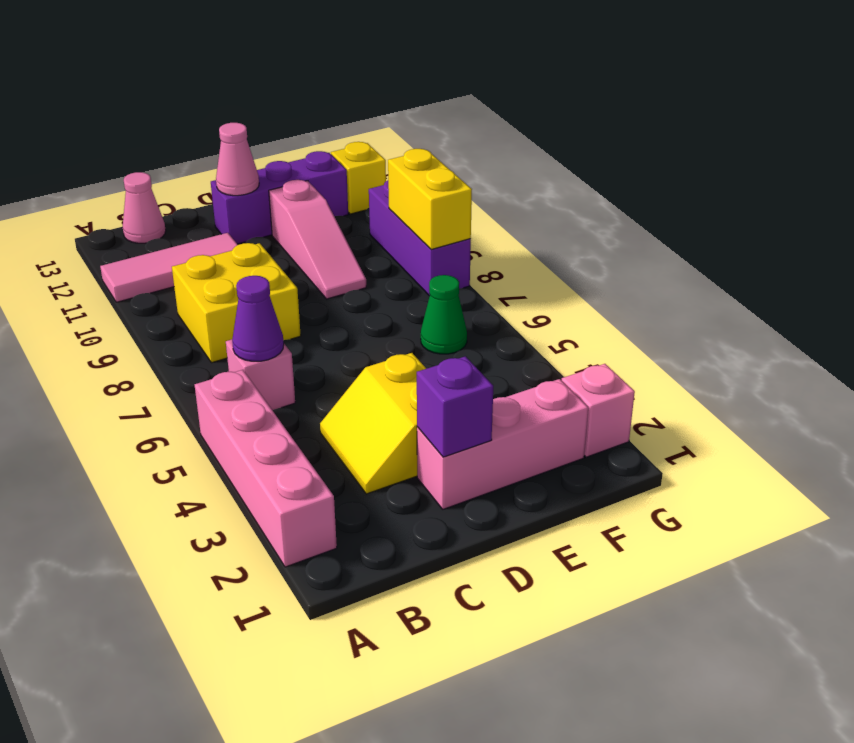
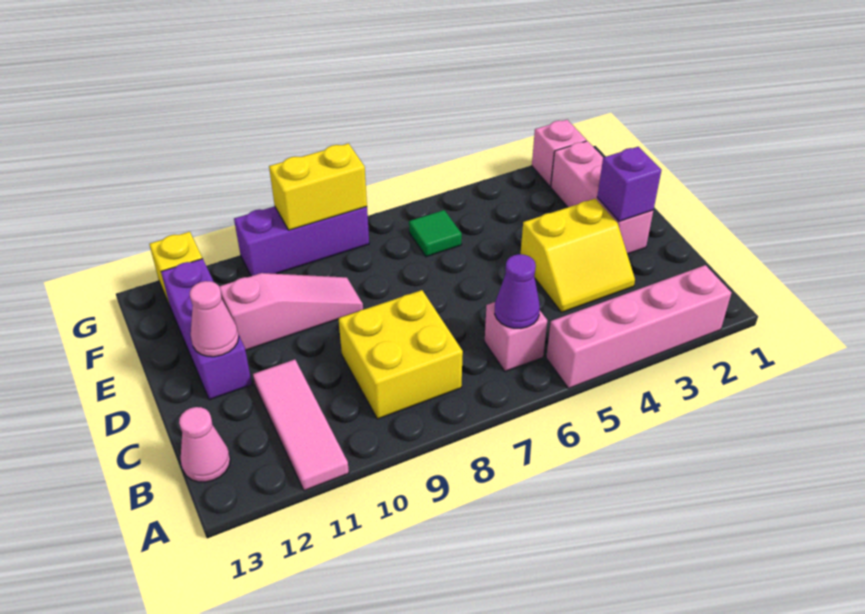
green cone F6 level 1 -> green tile F6 level 1

